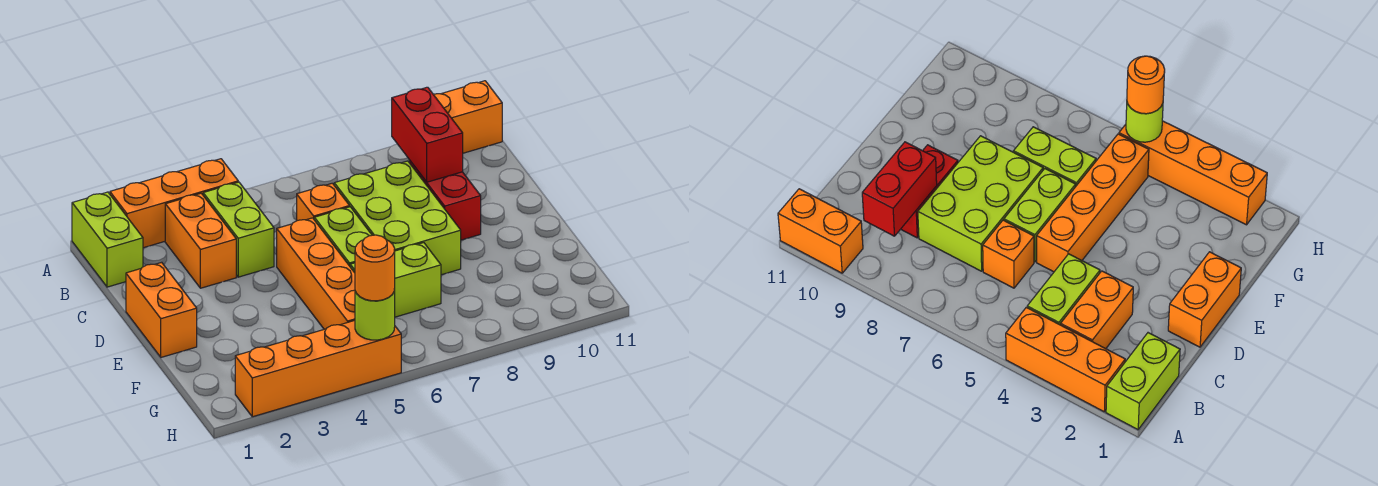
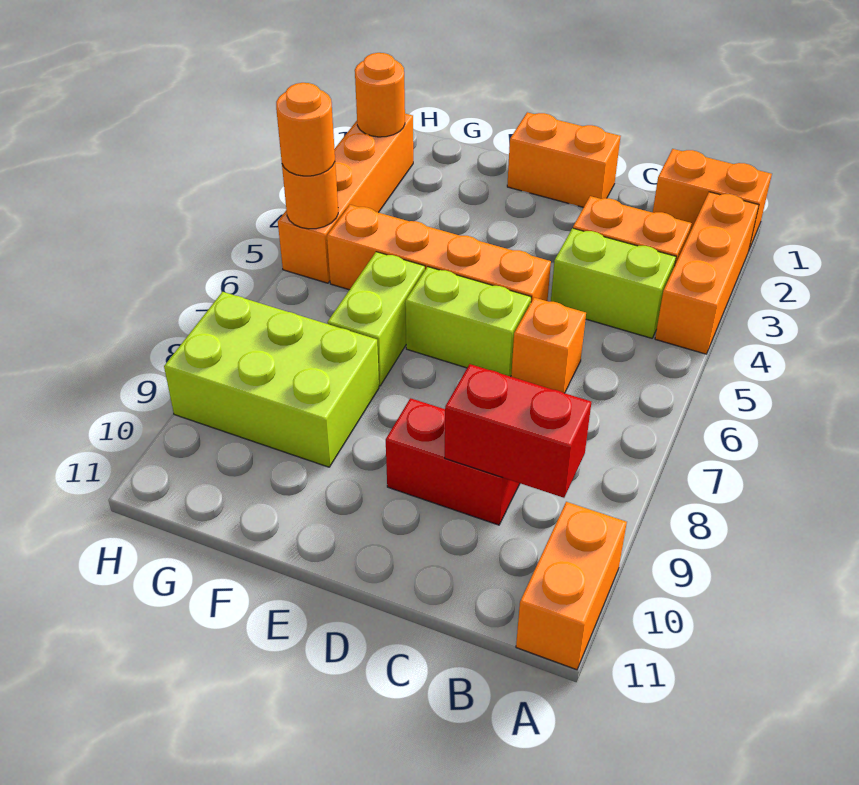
lime brick A1:B1 level 1 -> orange brick A1:B1 level 1
lime brick C7:E8 level 1 -> lime brick F8:H9 level 1
none -> orange round brick H2 level 2
lime round brick H5 level 2 -> orange round brick H5 level 2

